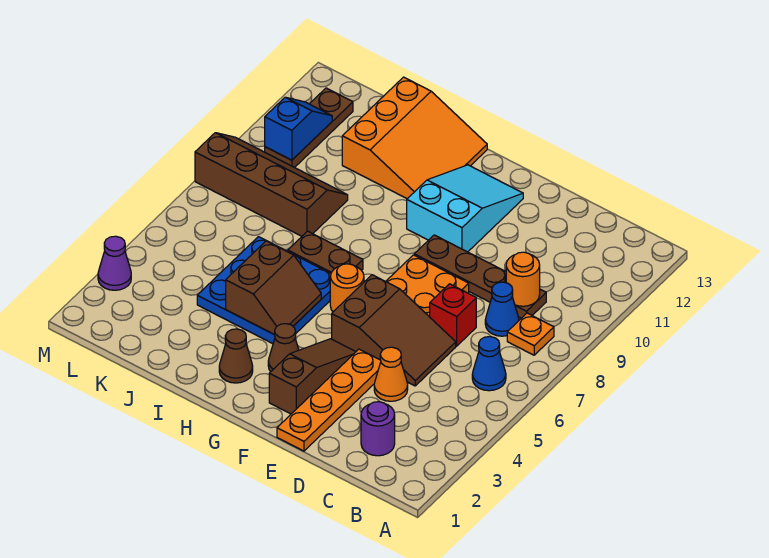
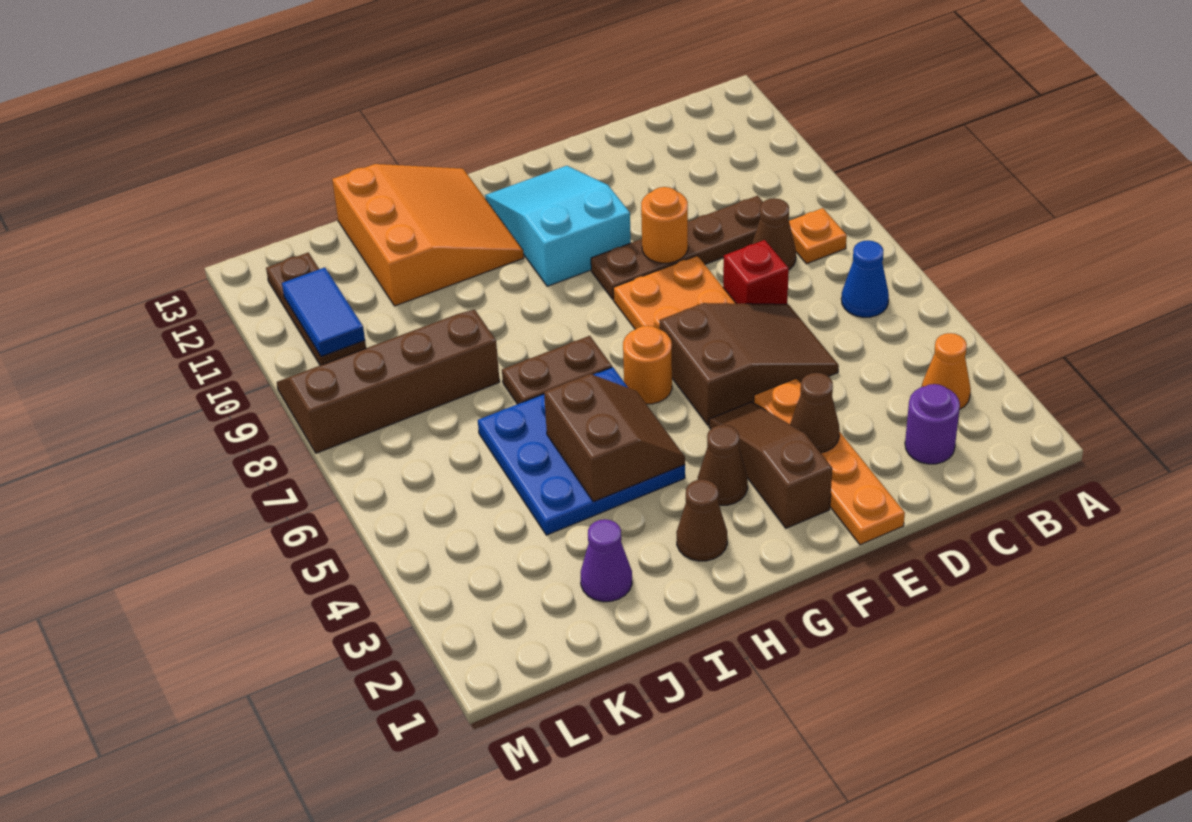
blue cone C8 level 1 -> brown cone C8 level 1
orange round brick C9 level 2 -> orange round brick E9 level 2
orange cone D4 level 1 -> orange cone B3 level 1
none -> brown cone E3 level 2
blue slope L10:L11 level 2 top 10 -> blue tile L10:L11 level 2
purple cone M3 level 1 -> purple cone J2 level 1

